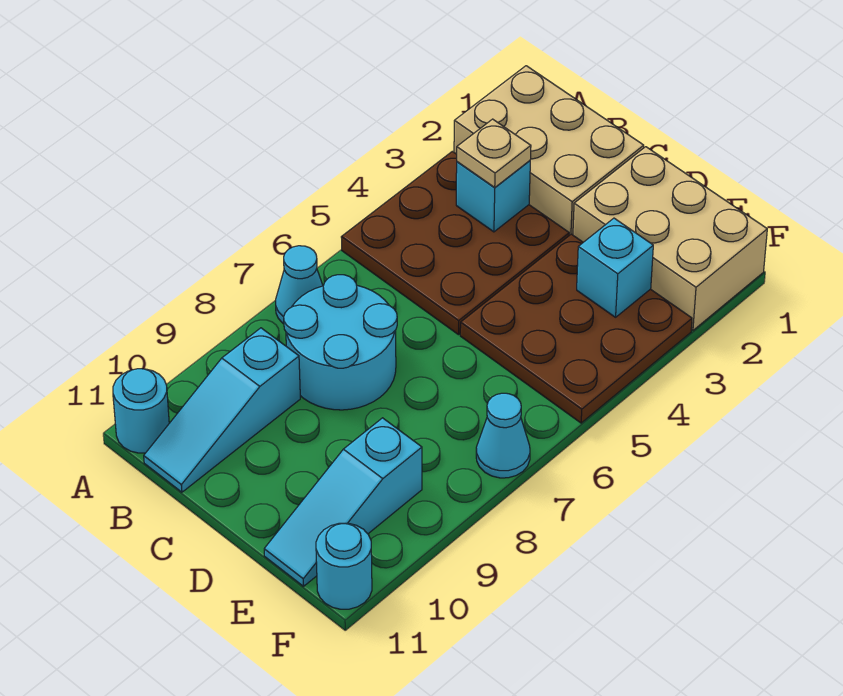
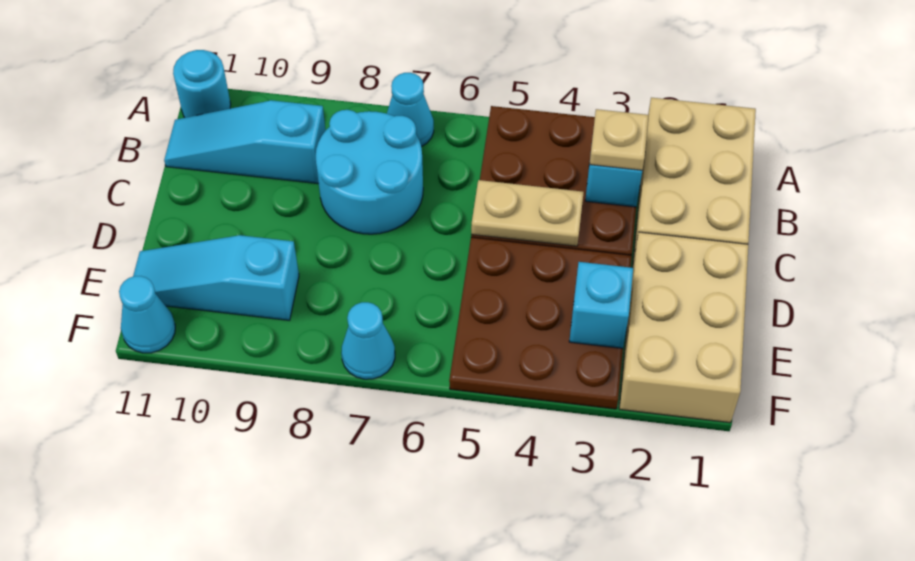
none -> tan plate C4:C5 level 2
cyan round brick F11 level 1 -> cyan cone F11 level 1

